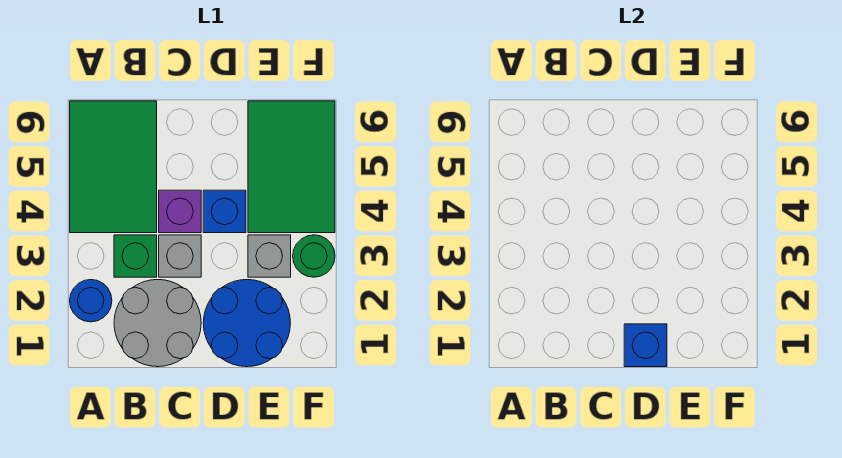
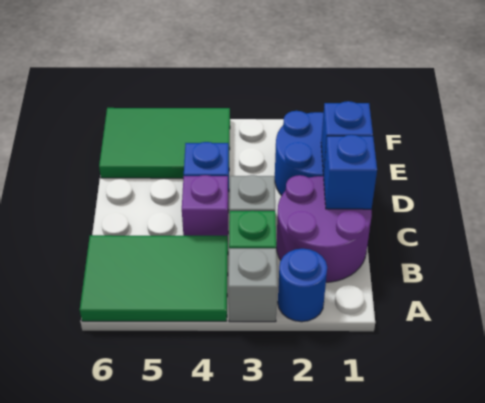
grey round brick B1:C2 level 1 -> purple round brick B1:C2 level 1
none -> blue brick C1 level 2
grey brick E3 level 1 -> grey brick A3 level 1
green round brick F3 level 1 -> none

